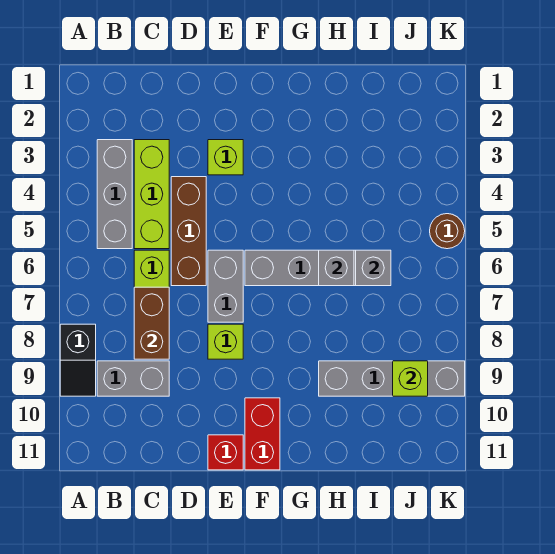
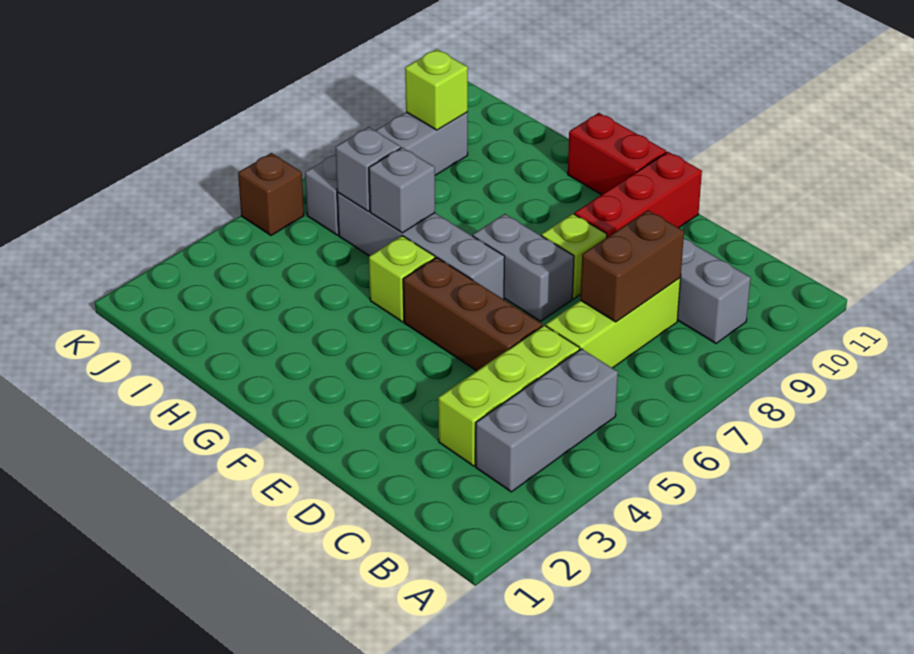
black slope A8:A9 level 1 top 8 -> none
brown brick D4:D6 level 1 -> brown brick D5:F5 level 1
lime brick E3 level 1 -> lime brick G5 level 1
grey brick E6:E7 level 1 -> grey brick E7:F7 level 1
red brick E11 level 1 -> red brick E9:E11 level 1
red brick F10:F11 level 1 -> red brick F11:G11 level 1
grey brick H9:K9 level 1 -> grey brick J6:J9 level 1
brown round brick K5 level 1 -> brown brick K5 level 1

